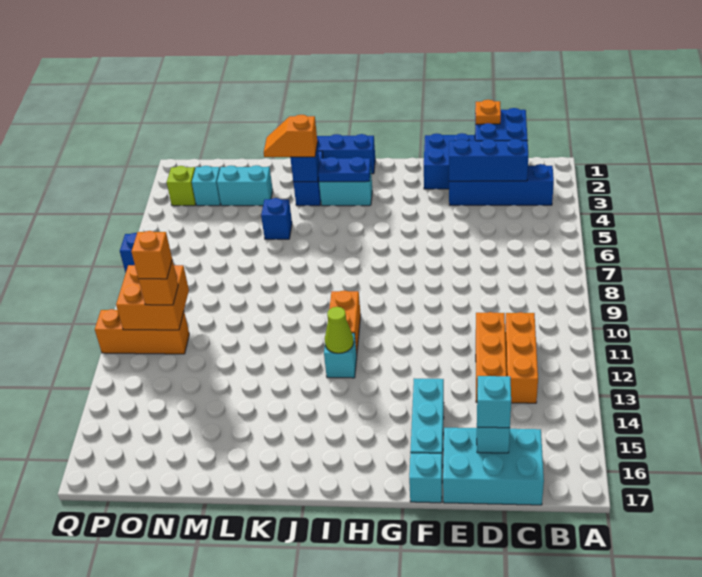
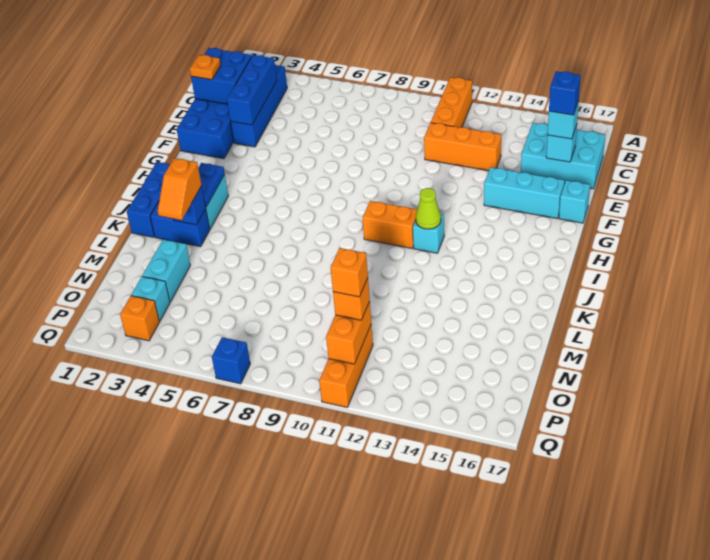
orange brick C11:C13 level 1 -> orange brick A11:C11 level 1
cyan brick C16:E17 level 1 -> cyan brick C15:D17 level 1
blue brick L5 level 1 -> blue brick D16 level 4
orange brick O10:P11 level 2 -> orange brick O11:P11 level 2
lime brick P3 level 1 -> orange brick P3 level 1

